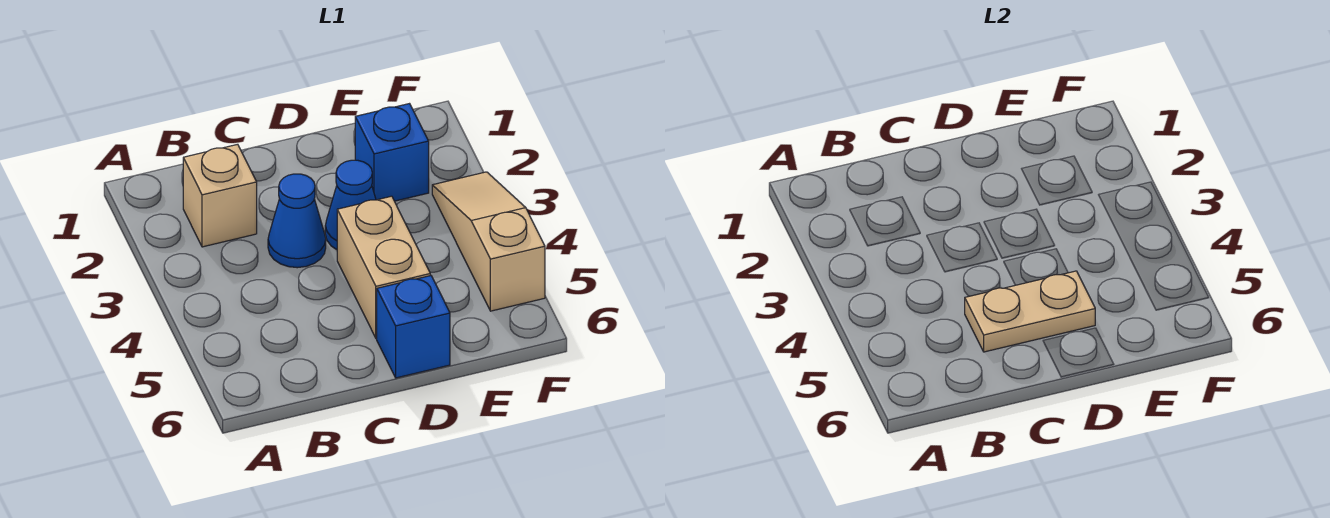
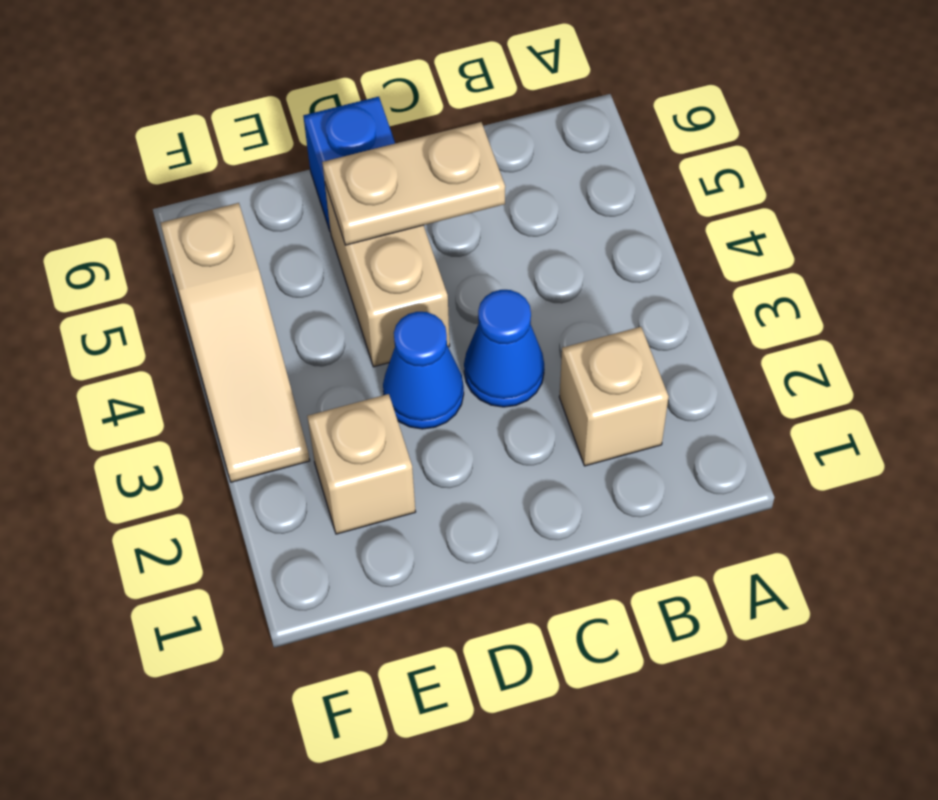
blue brick E2 level 1 -> tan brick E2 level 1

